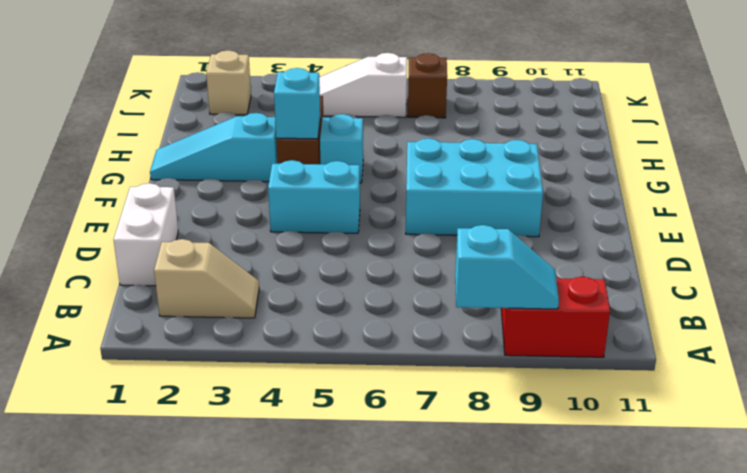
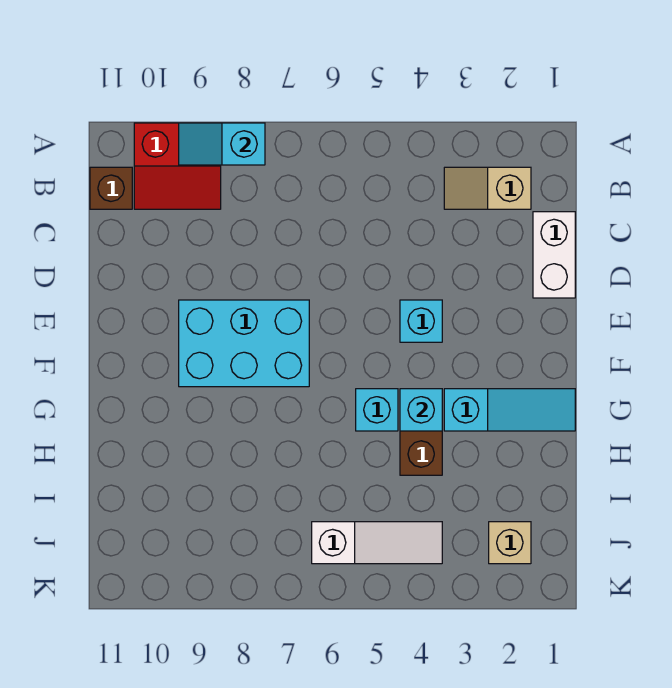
cyan brick E4:E5 level 1 -> cyan brick E4 level 1
brown brick J7 level 1 -> brown brick B11 level 1

